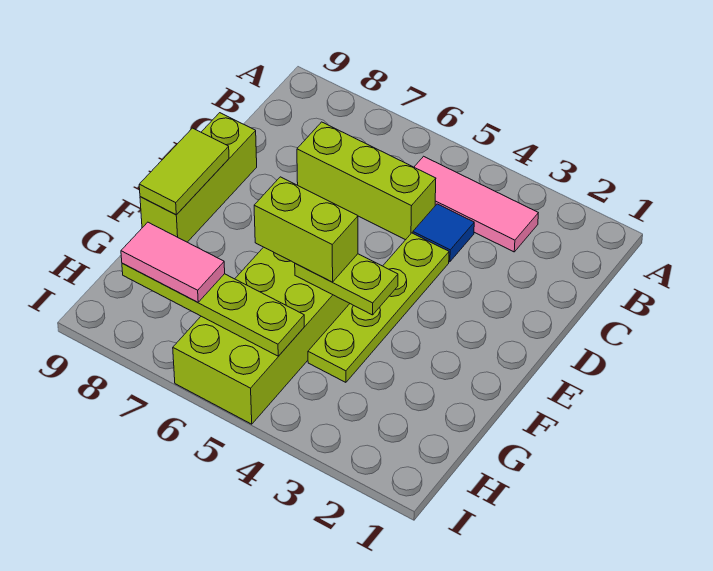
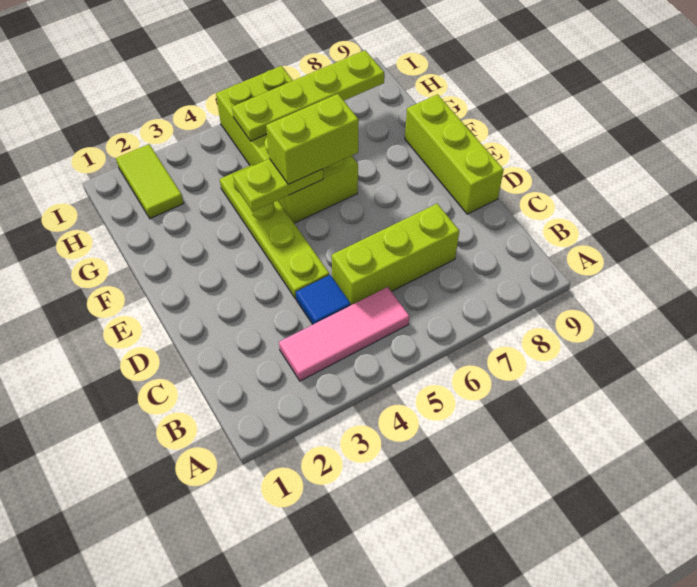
lime tile E9:F9 level 2 -> lime tile H2:I2 level 1
pink tile H7:H8 level 3 -> none

